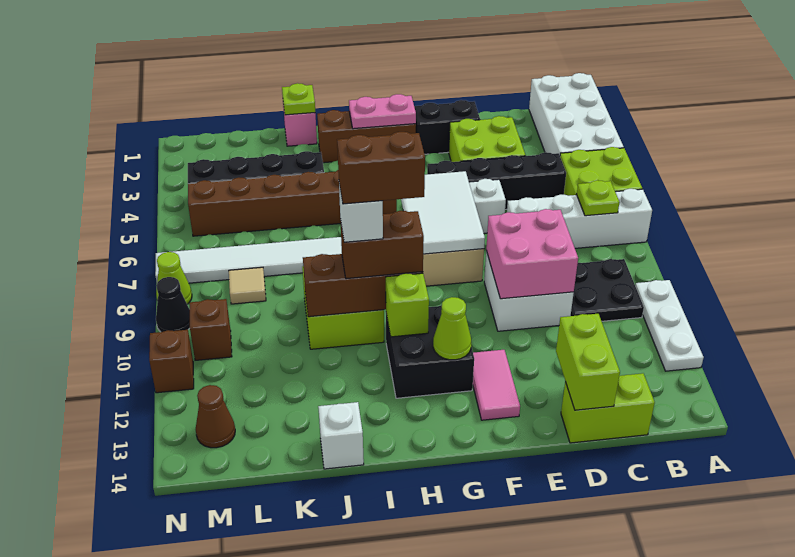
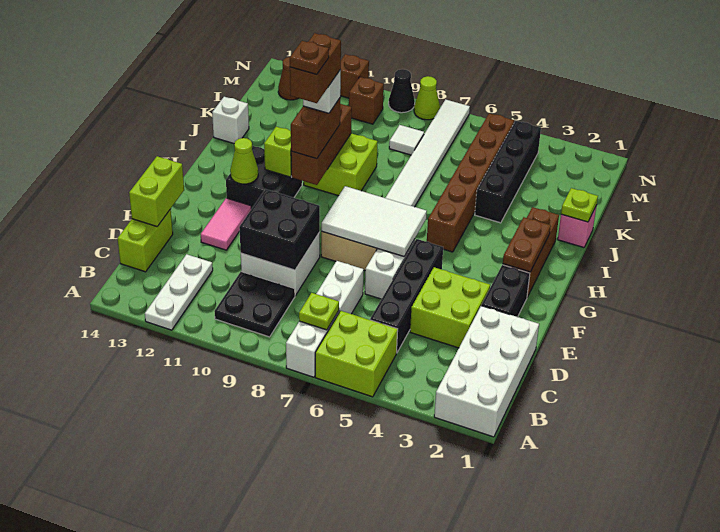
white brick A1:B4 level 1 -> white brick A1:D2 level 1
white plate A10:A12 level 1 -> white plate A12:C12 level 1
pink brick D9:E10 level 2 -> black brick D9:E10 level 2
lime brick D13:D14 level 2 -> lime brick D14:E14 level 2
pink tile F12:F13 level 1 -> pink tile E12:F12 level 1
pink plate G2:H2 level 2 -> brown plate G2:H2 level 2
none -> brown plate H10 level 6
tan tile L8 level 1 -> white tile L8 level 1

